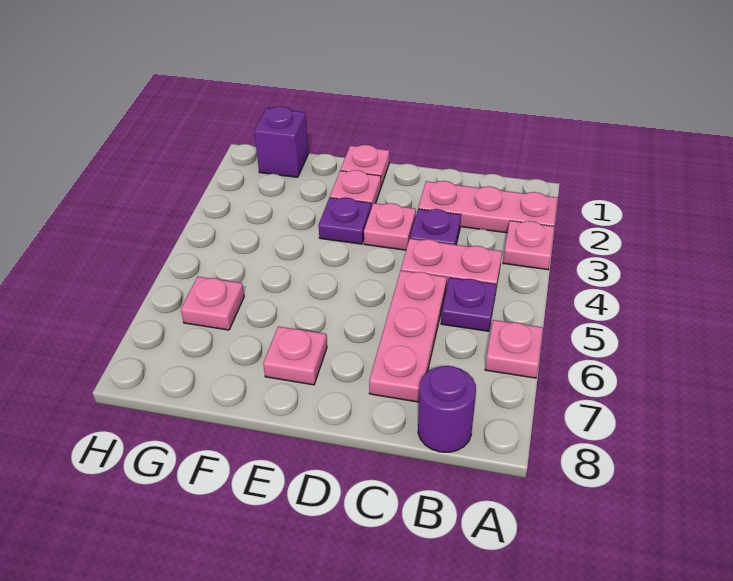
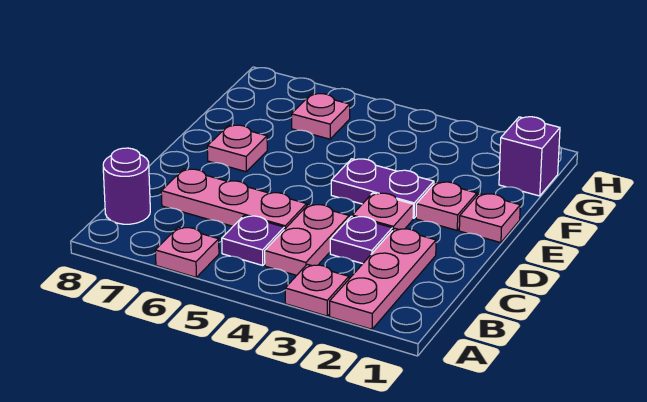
purple plate E3 level 1 -> purple plate E3:E4 level 1

